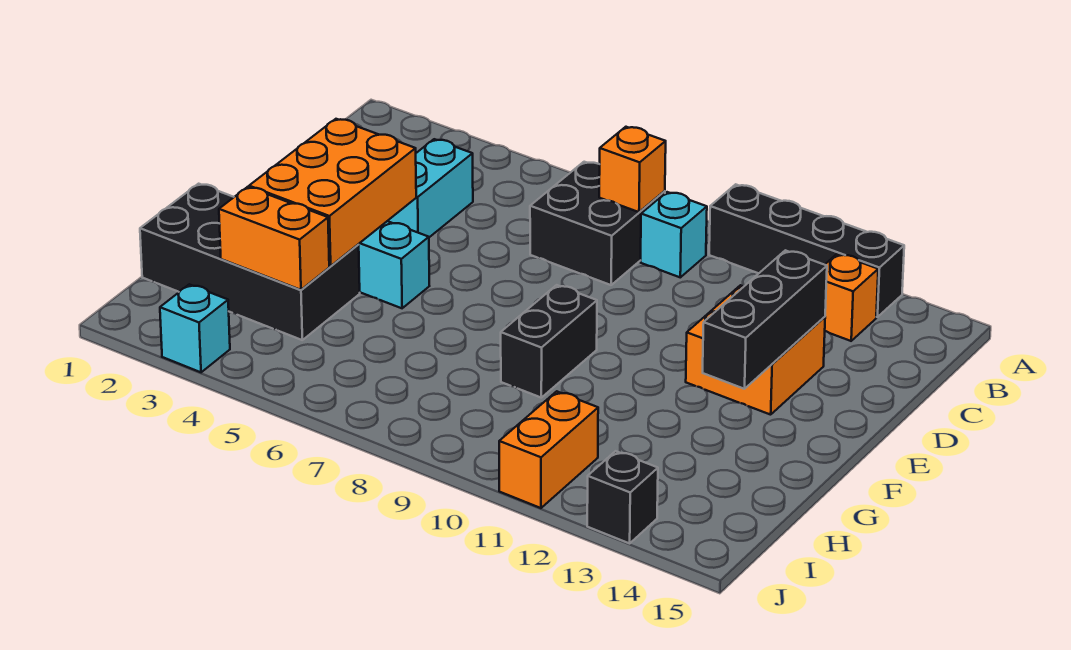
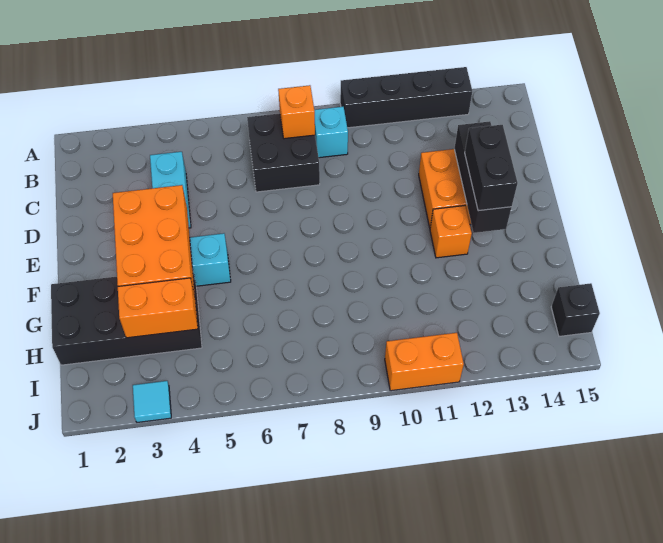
orange brick B13 level 1 -> orange brick F12 level 1
black brick F9:G9 level 1 -> black brick E13:F13 level 3
orange brick I11:J11 level 1 -> orange brick J10:J11 level 1
cyan brick J3 level 1 -> cyan tile J3 level 1
black brick J13 level 1 -> black brick I15 level 1

